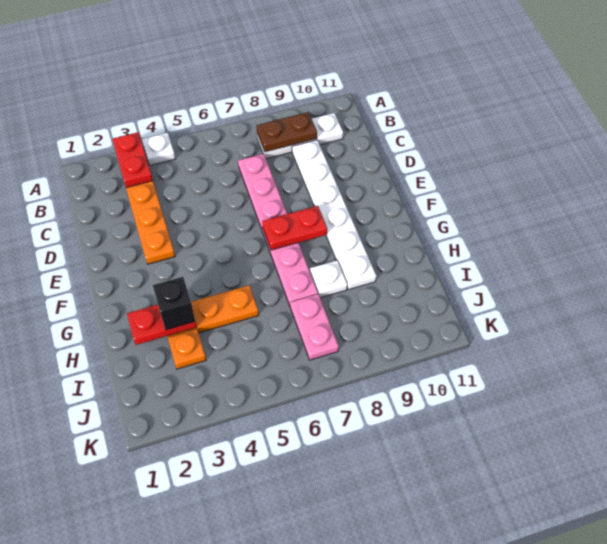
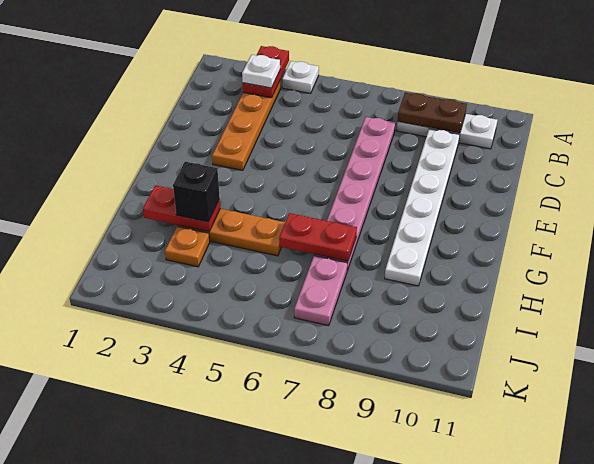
red plate F7:F8 level 2 -> red plate H6:H7 level 2
white plate H8 level 1 -> white plate B3 level 3

